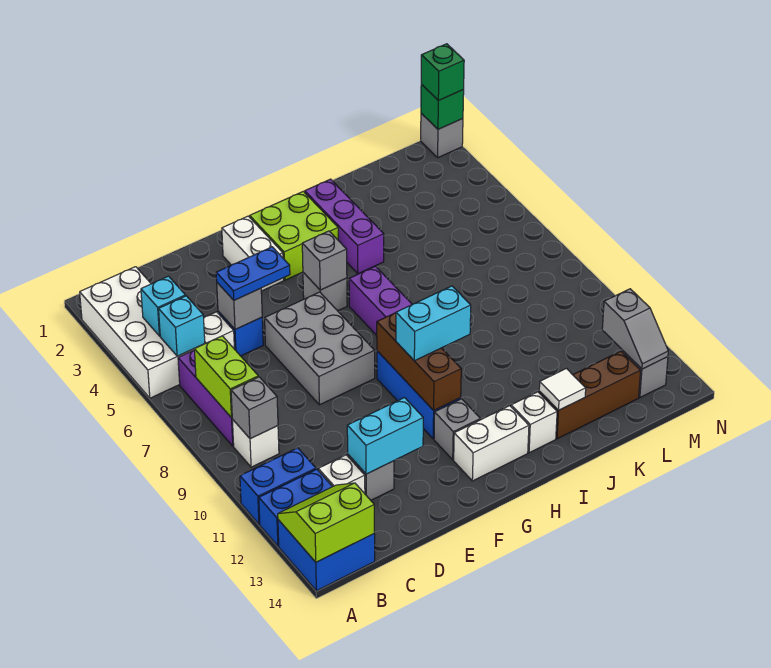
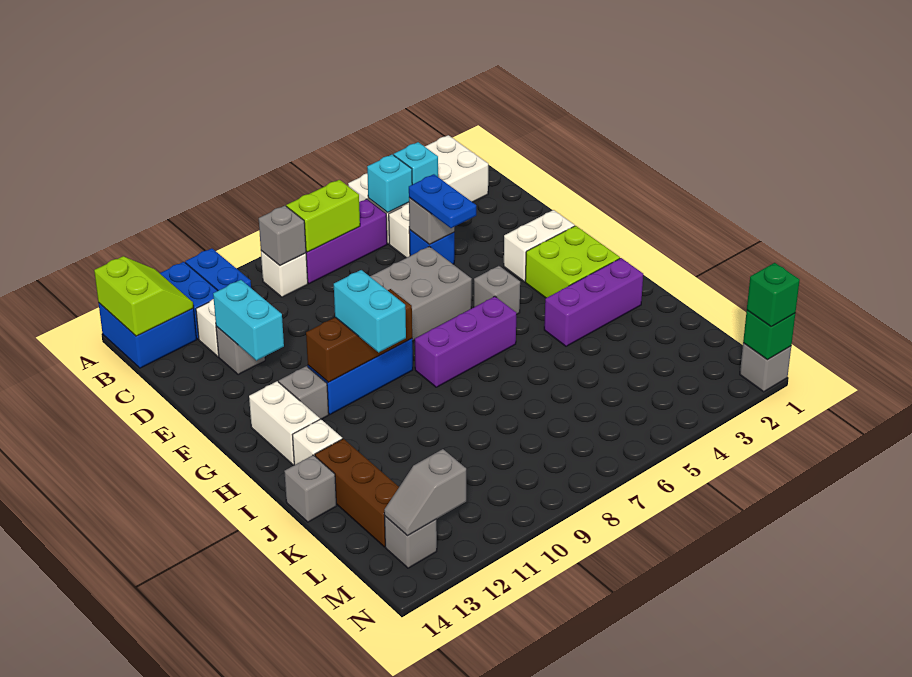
grey brick G5 level 2 -> grey brick J14 level 1
white tile J13 level 2 -> none

